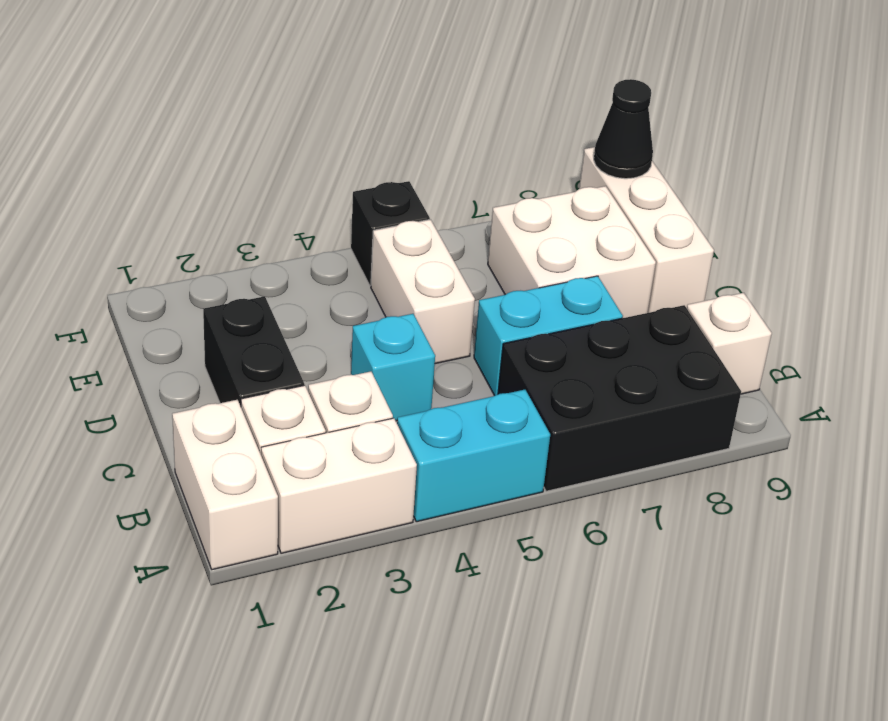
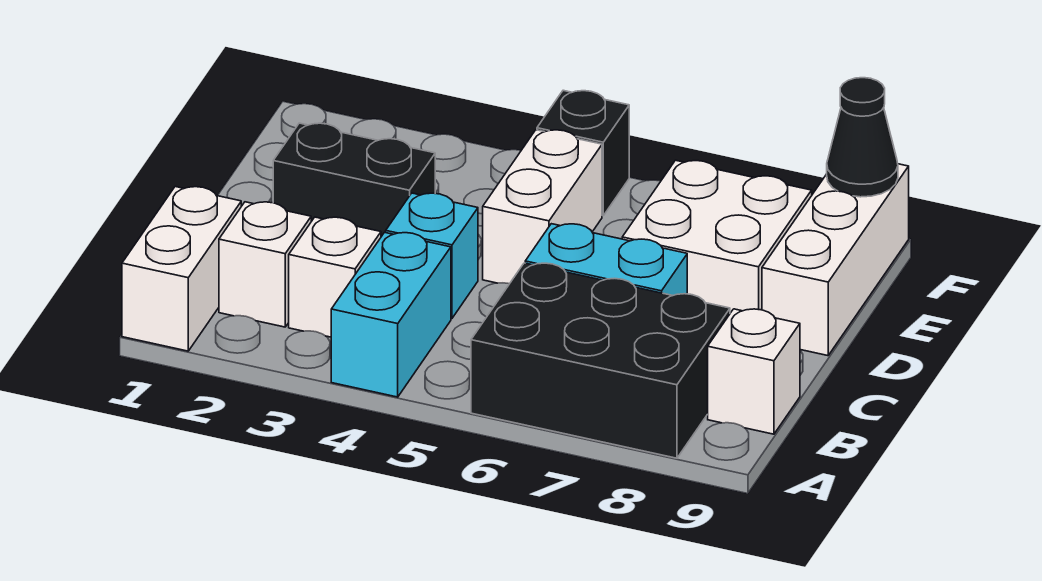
white brick A2:A3 level 1 -> none
cyan brick A4:A5 level 1 -> cyan brick A4:B4 level 1
black brick C2:D2 level 1 -> black brick D2:D3 level 1

